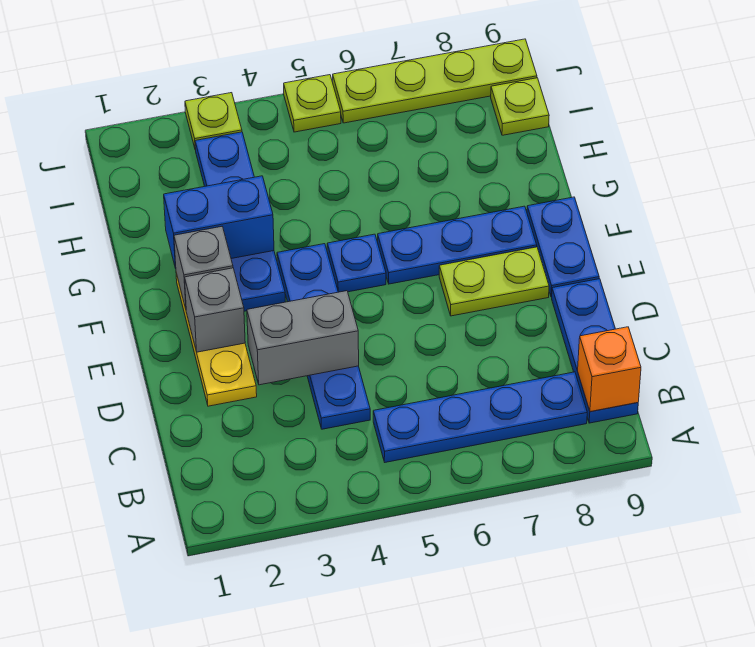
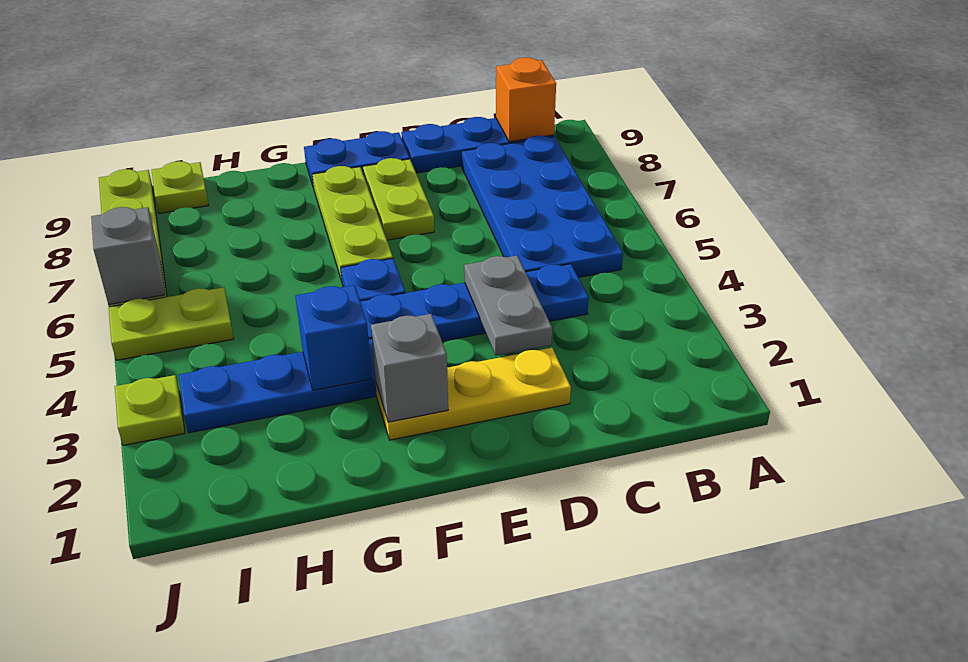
blue plate B5:B8 level 1 -> blue plate B5:C8 level 1
grey brick D3:D4 level 2 -> grey plate D3:D4 level 2
grey brick E2 level 2 -> grey brick J6 level 2
blue plate F6:F8 level 1 -> lime plate F6:F8 level 1
blue brick G2:G3 level 2 -> blue brick G3 level 2
lime plate J5 level 1 -> lime plate I5:J5 level 1

